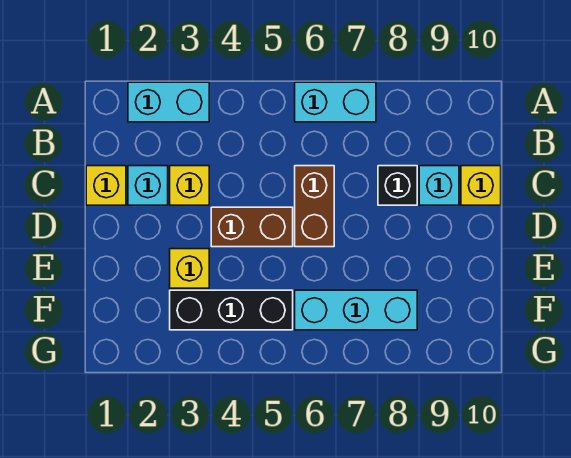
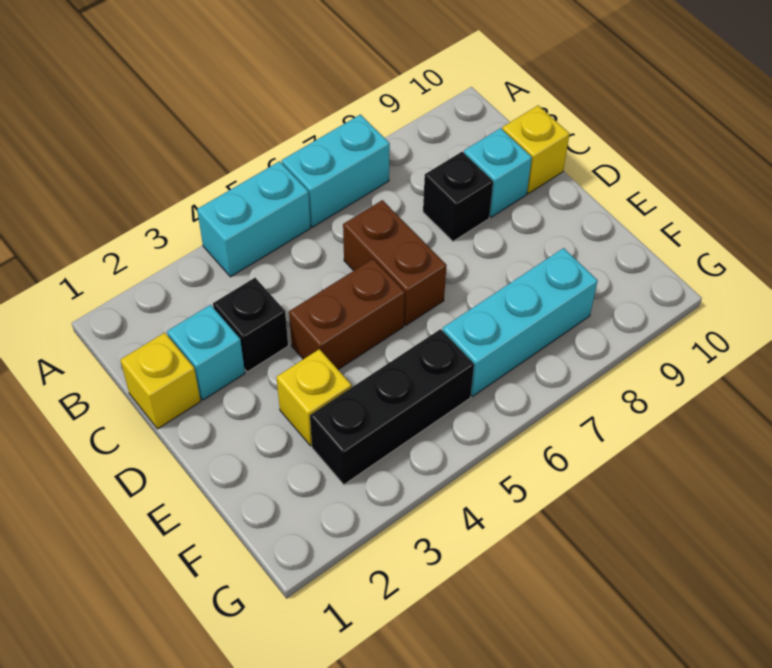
cyan brick A2:A3 level 1 -> cyan brick A4:A5 level 1
yellow brick C3 level 1 -> black brick C3 level 1

